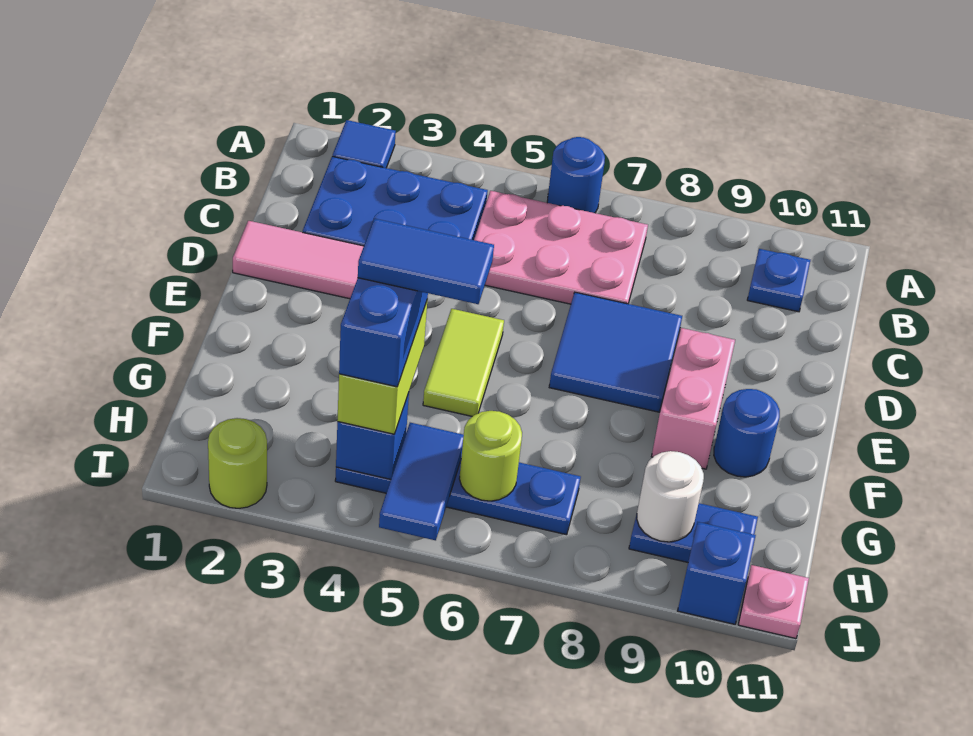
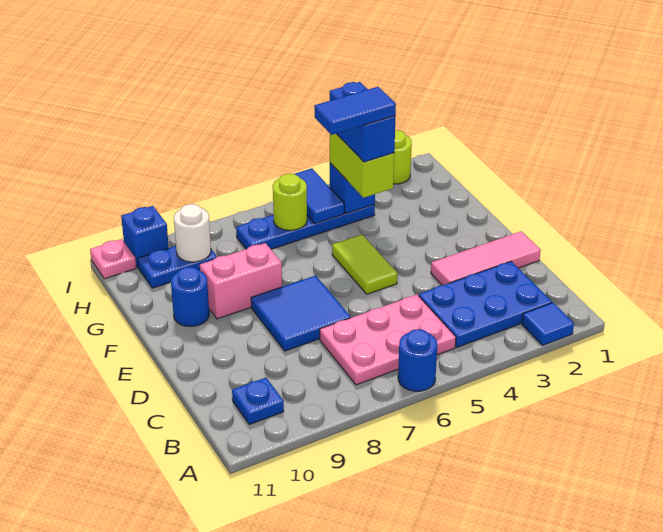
pink brick E9:F9 level 1 -> pink brick F8:F9 level 1

